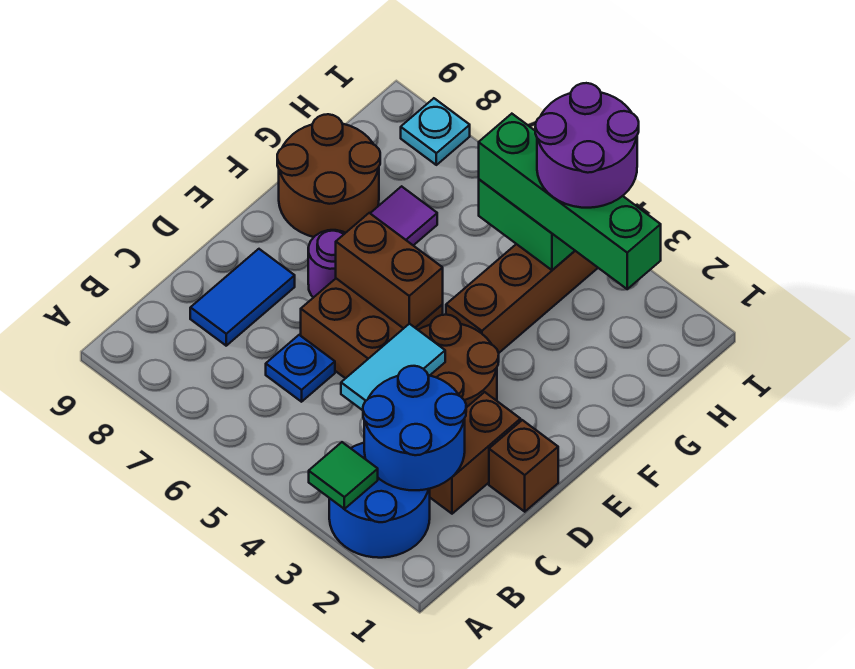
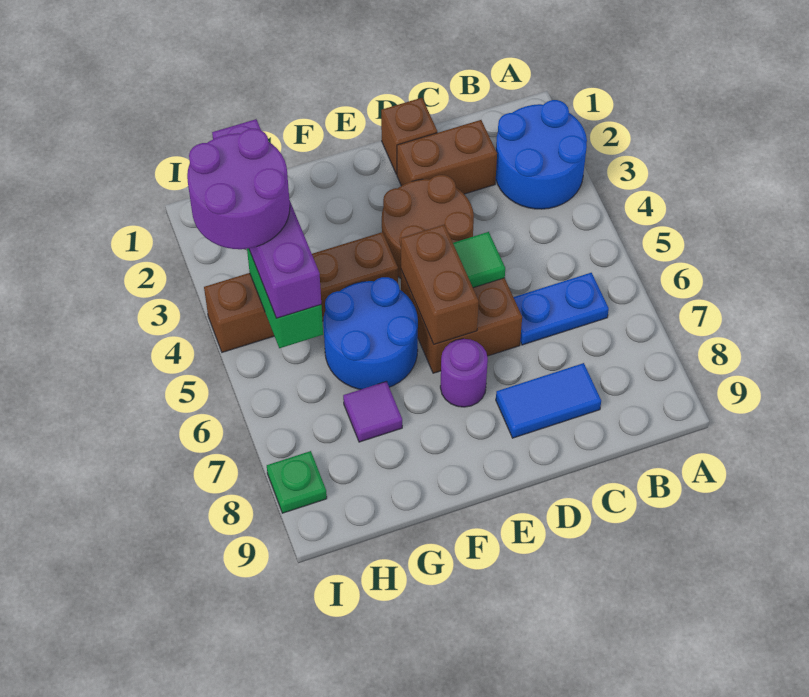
green tile A3 level 2 -> green tile D5 level 2
blue round brick B2:C3 level 2 -> blue round brick F5:G6 level 1
cyan tile C4:D4 level 2 -> none
blue plate C6 level 1 -> blue plate B6:C6 level 1
brown round brick F8:G9 level 1 -> none
green brick H2:H5 level 3 -> purple brick H2:H5 level 3
cyan plate I8 level 1 -> green plate I8 level 1

